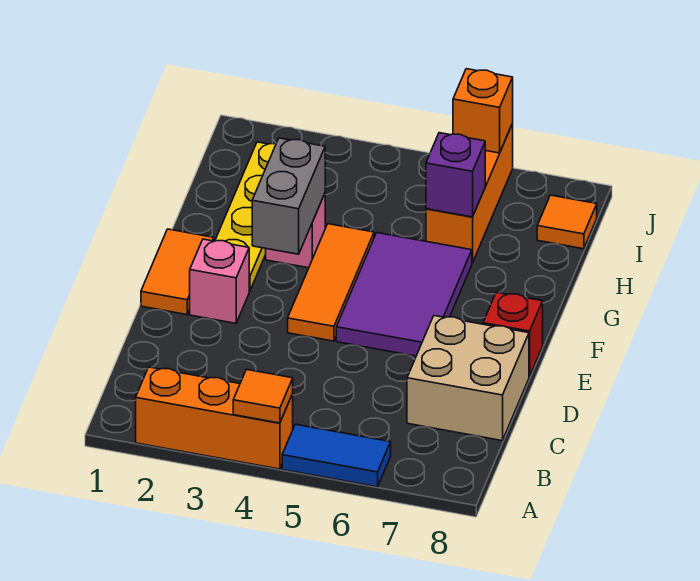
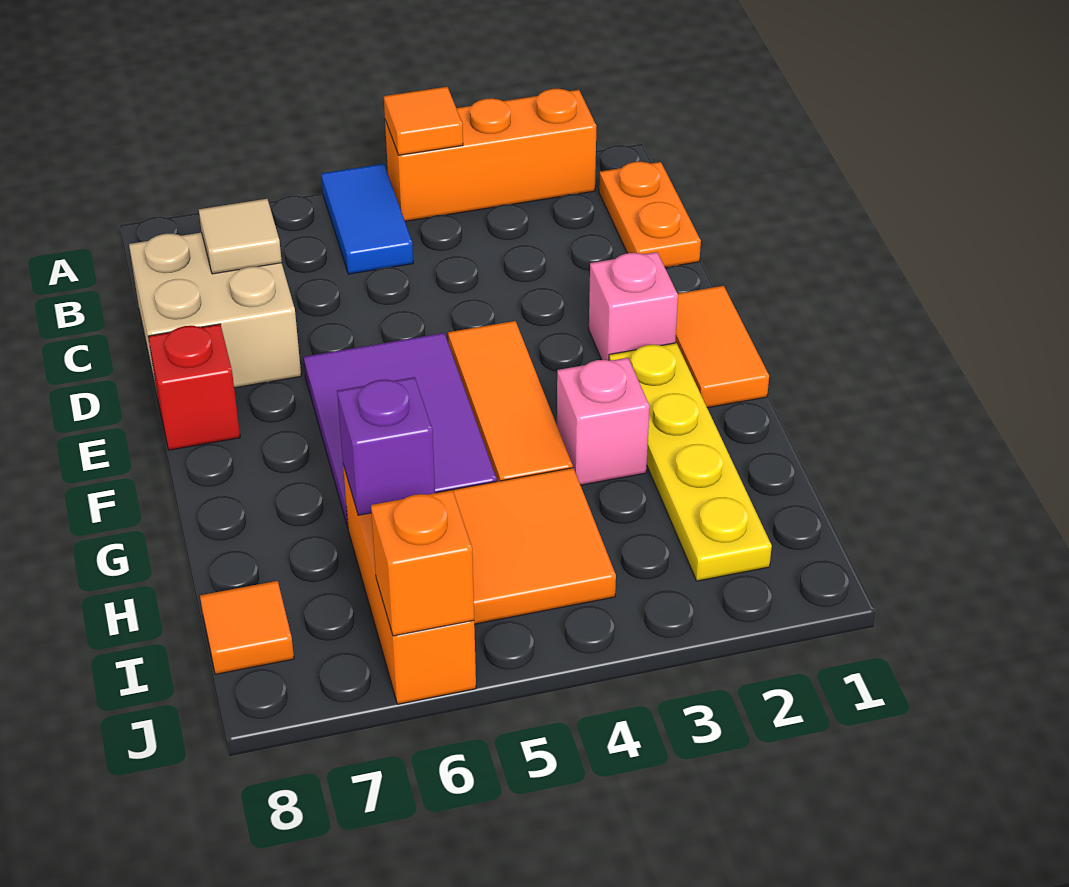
blue tile A5:A6 level 1 -> blue tile A5:B5 level 1
none -> orange plate B1:C1 level 1
none -> tan tile C7 level 2
grey brick F3:G3 level 2 -> none
none -> orange tile H4:I5 level 1

